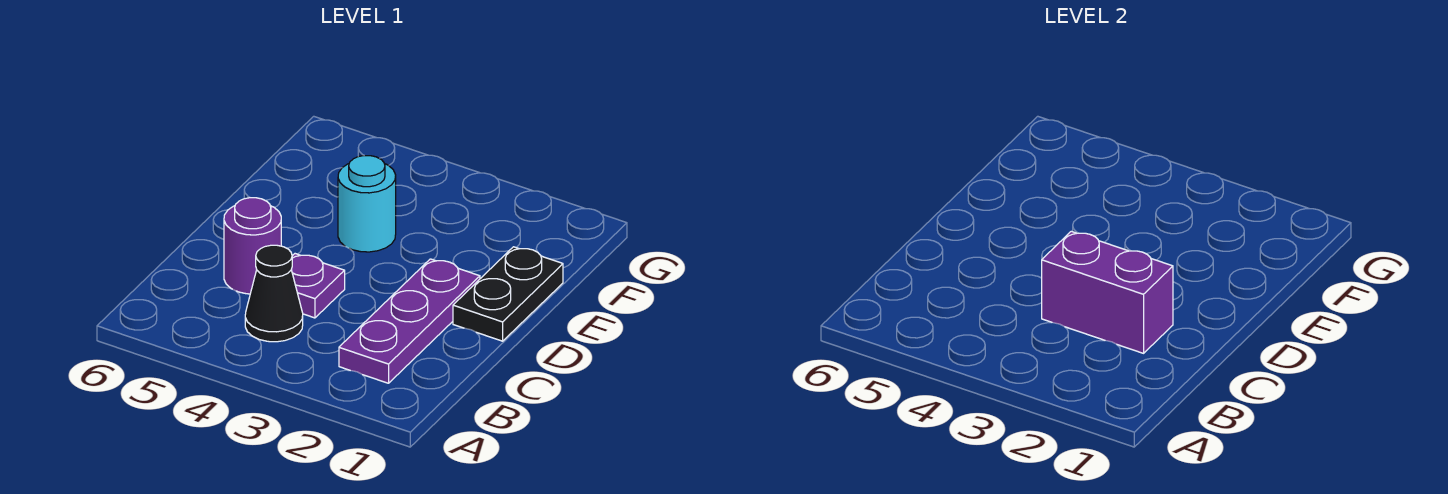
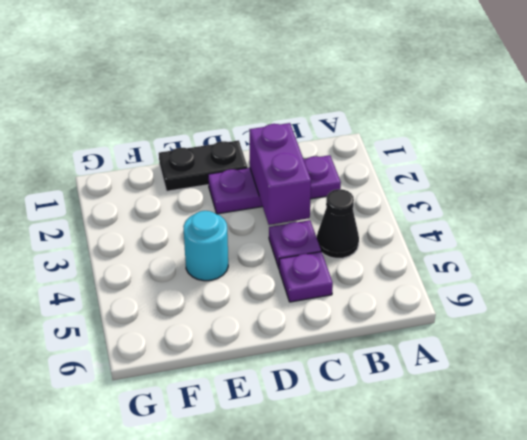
purple round brick C5 level 1 -> purple plate C5 level 1

